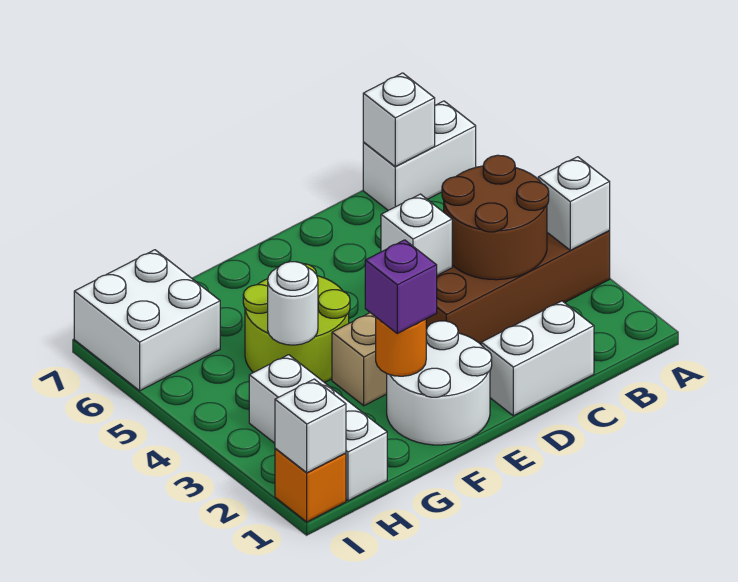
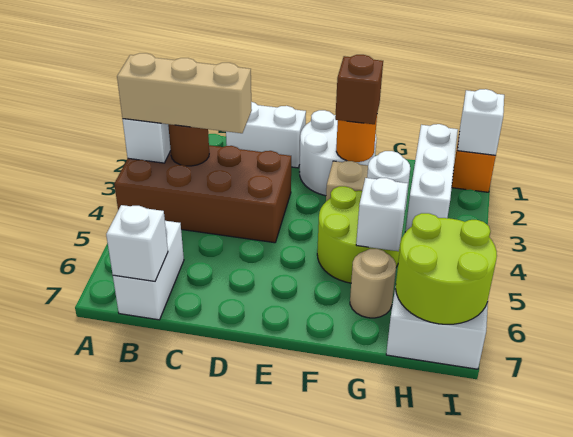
none -> tan brick A3:C3 level 3
white brick A7:B7 level 1 -> white brick B6:B7 level 1
brown round brick B3:C4 level 2 -> brown round brick B3 level 2
white brick D4 level 2 -> white brick G5 level 2
purple brick F2 level 3 -> brown brick F2 level 3
none -> tan round brick G6 level 1
none -> lime round brick H6:I7 level 2

